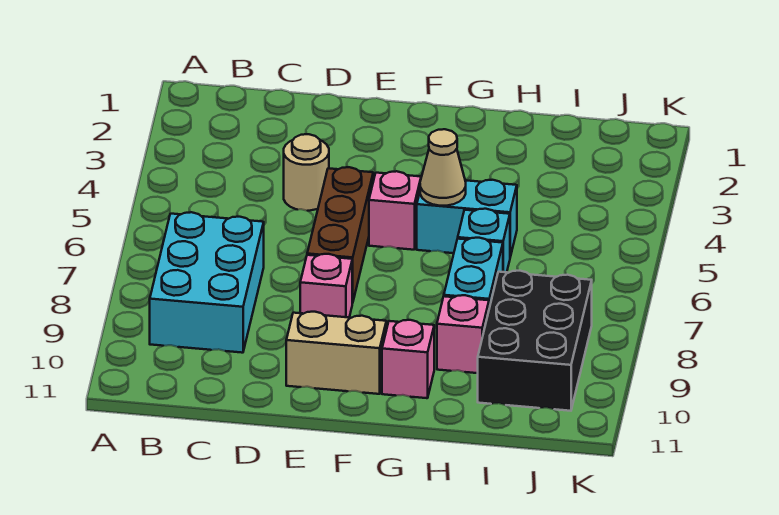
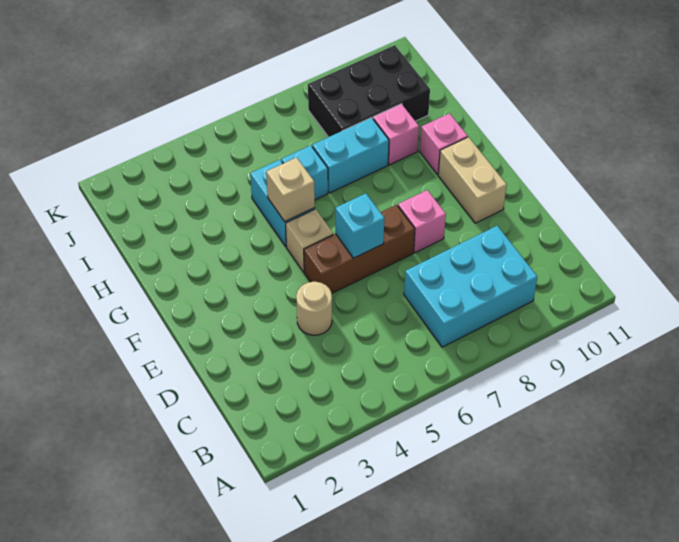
none -> cyan brick E6 level 2
pink brick F5 level 1 -> tan brick F5 level 1
tan cone G5 level 2 -> tan brick G5 level 2

